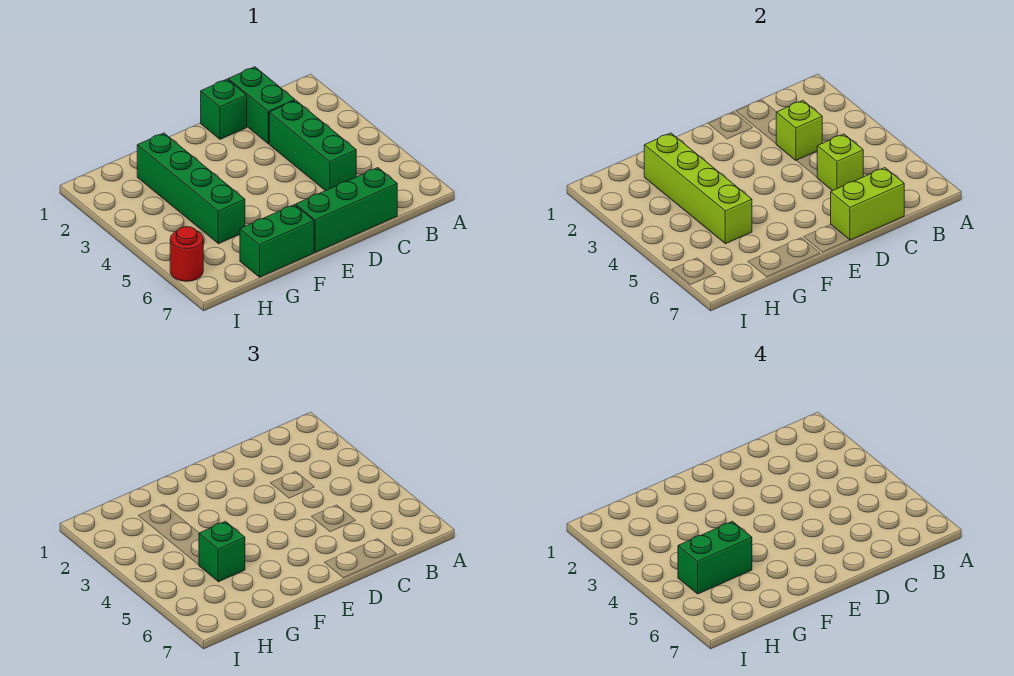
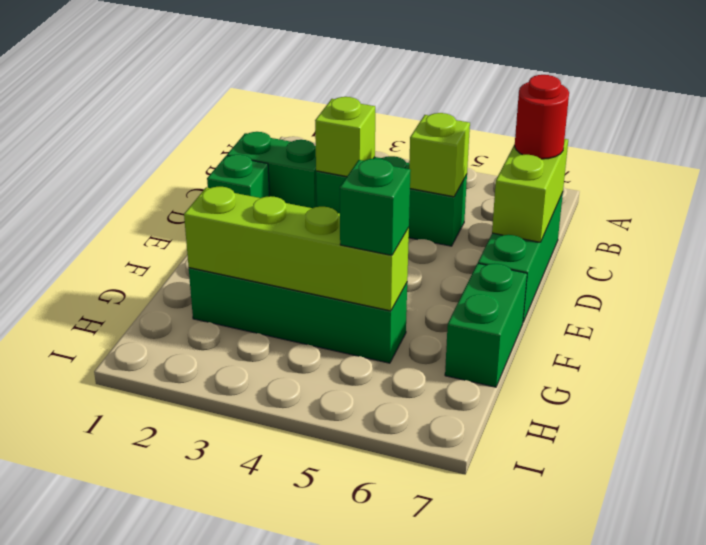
green brick G5:H5 level 4 -> none
red round brick I6 level 1 -> red round brick C7 level 3

